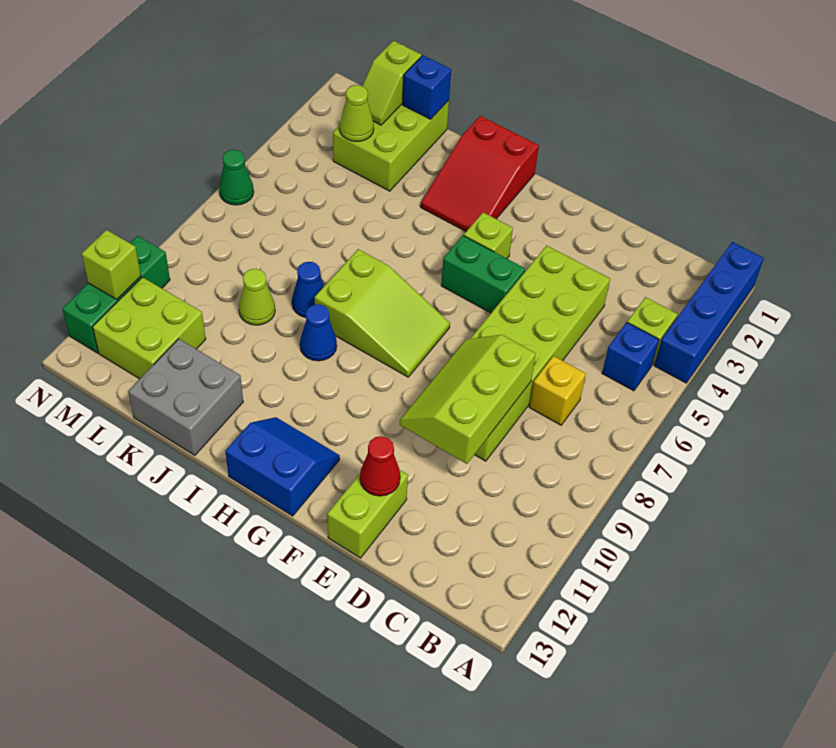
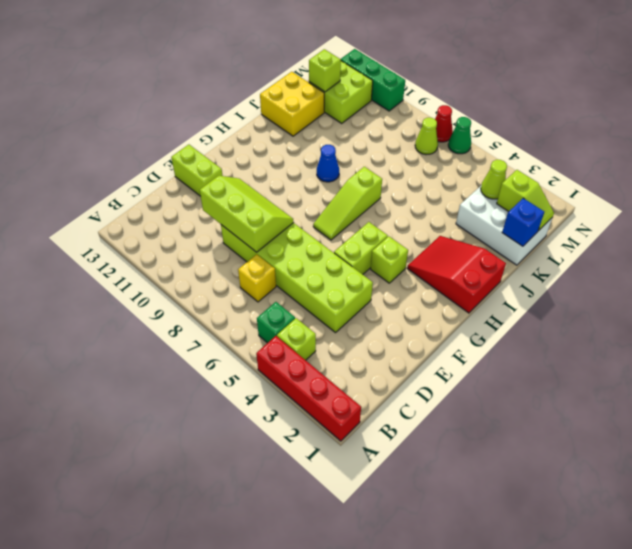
blue brick A1:A4 level 1 -> red brick A1:A4 level 1
blue brick B5 level 1 -> green brick B5 level 1
red cone E12 level 2 -> red cone N7 level 1
green brick F5:G5 level 1 -> lime brick F5:G5 level 1
lime slope G7:I8 level 1 top I -> lime slope G7:I7 level 1 top I
blue slope G12:H13 level 1 top 13 -> none
blue cone J8 level 1 -> none
grey brick J12:K13 level 1 -> yellow brick J12:K13 level 1
lime brick K1:L3 level 1 -> white brick K1:L3 level 1
lime cone K9 level 1 -> lime cone M7 level 1
lime slope L1:L2 level 2 top 1 -> lime slope L1:L2 level 2 top 2
lime brick N11 level 2 -> lime brick L12 level 2

